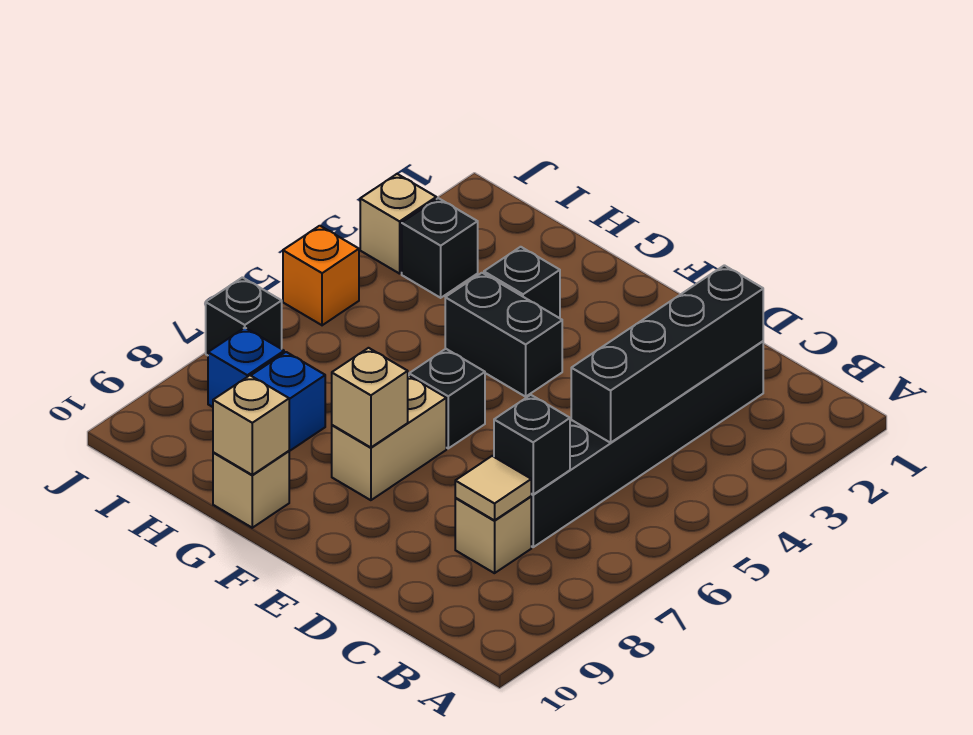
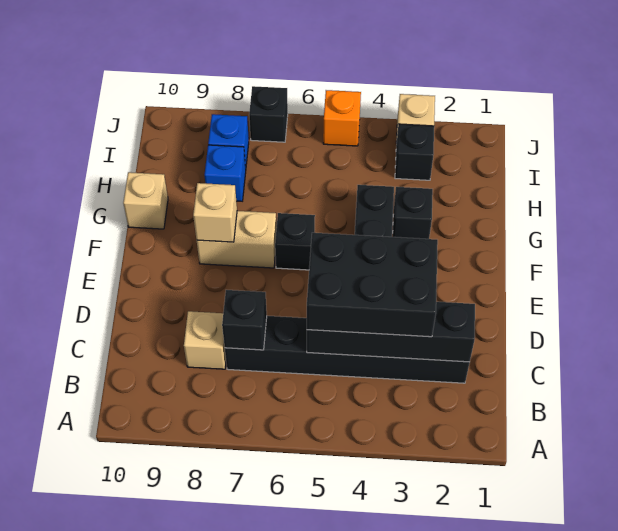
none -> black brick C3:D5 level 3
tan tile C8 level 2 -> none
tan brick G10 level 2 -> none

